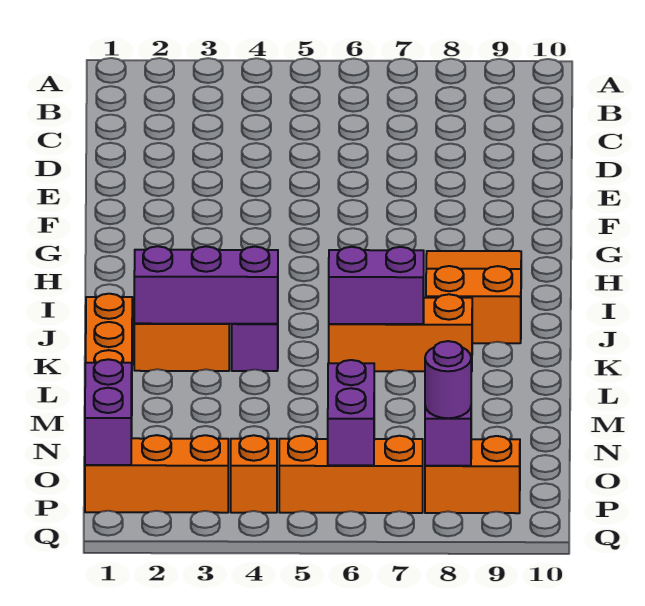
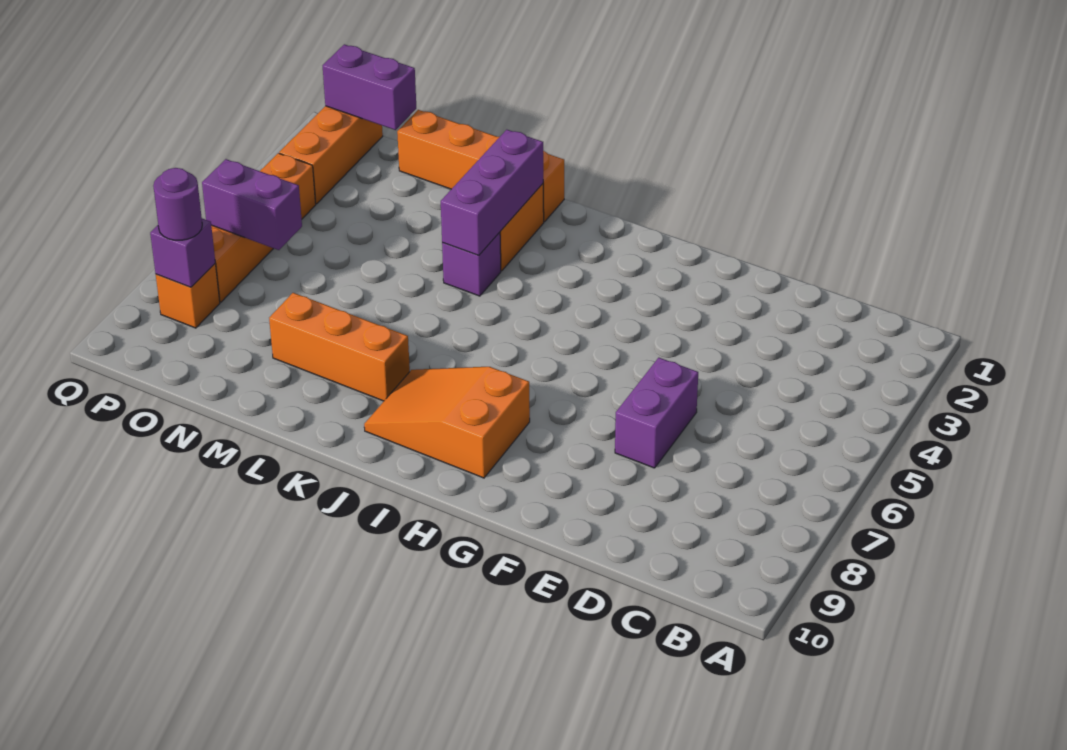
orange slope H8:J9 level 1 top J -> orange slope H8:J9 level 1 top H
orange brick K6:K8 level 1 -> orange brick K8:M8 level 1
purple brick K6:K7 level 2 -> purple brick E6:E7 level 1
orange brick P8:P9 level 1 -> orange brick P8 level 1

